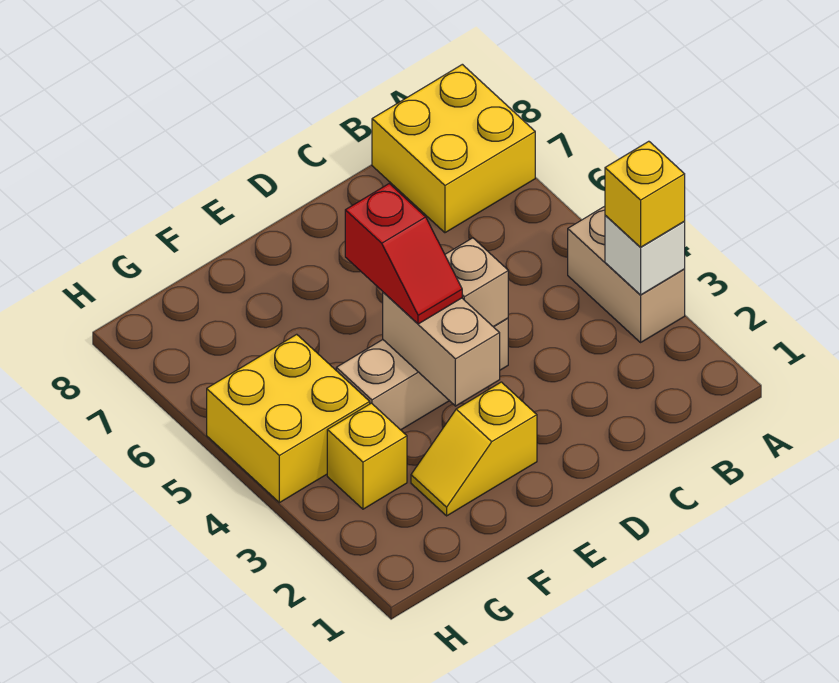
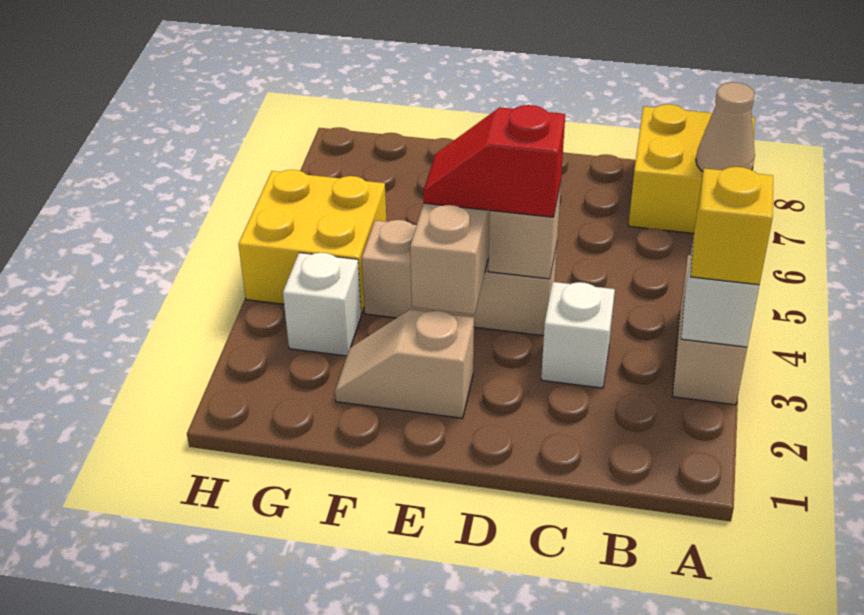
none -> tan cone A7 level 2
none -> white brick C3 level 1
yellow slope E2:F2 level 1 top E -> tan slope E2:F2 level 1 top E
red slope E4:E5 level 3 top 5 -> red slope D4:E4 level 3 top D
yellow brick G3 level 1 -> white brick G3 level 1

